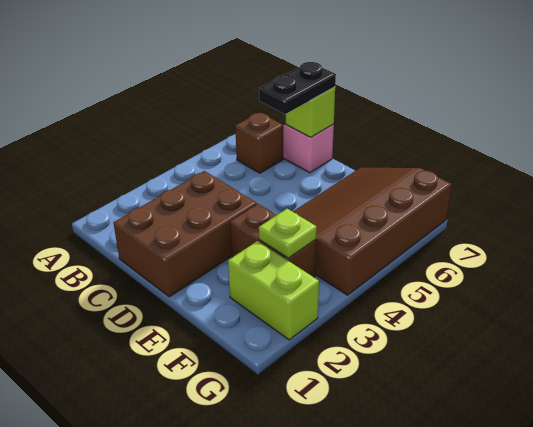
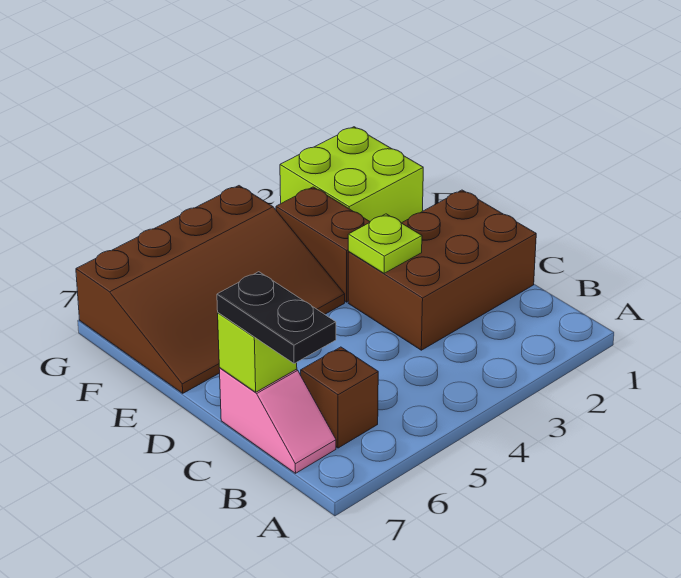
black plate C6:C7 level 3 -> black plate B7:C7 level 3
lime brick F2:G2 level 1 -> lime brick F1:G2 level 1
lime plate F3 level 2 -> lime plate D3 level 2

